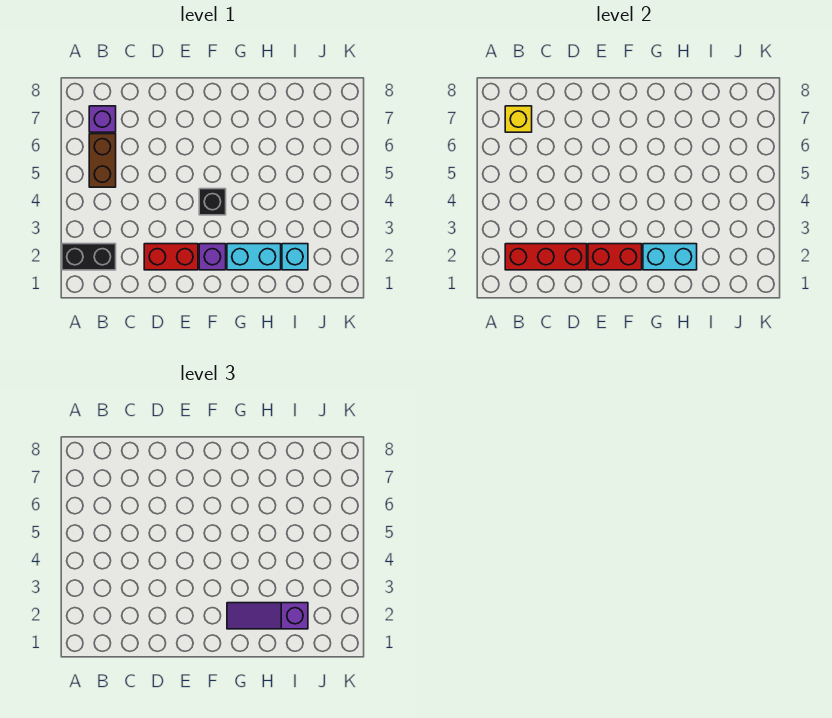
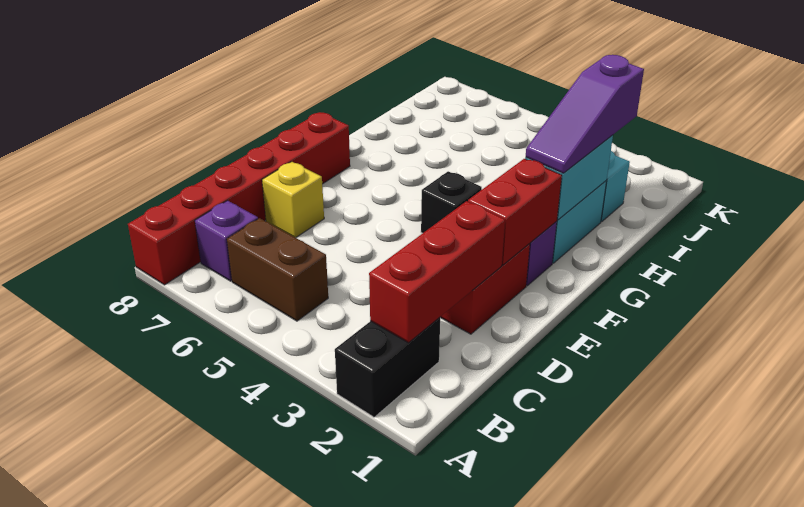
none -> red brick A8:F8 level 1
yellow brick B7 level 2 -> yellow brick D7 level 1

